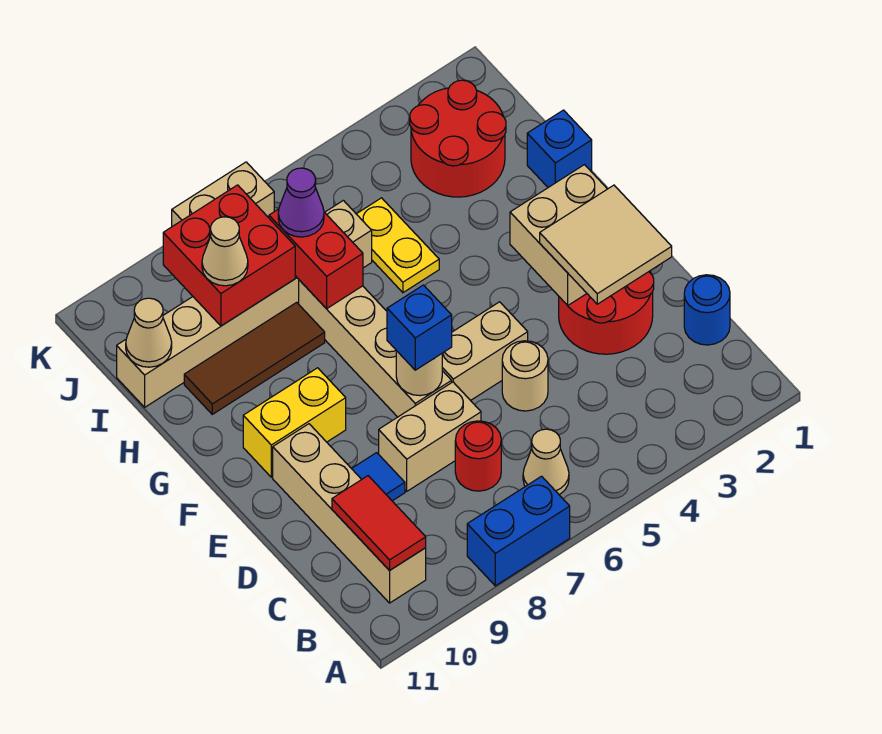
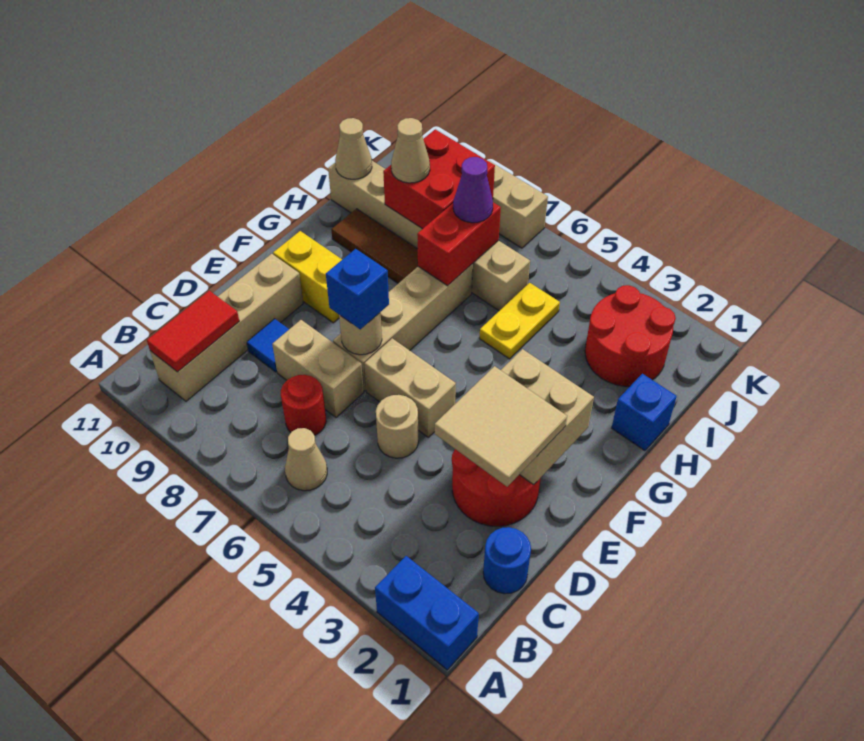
blue brick A7:A8 level 1 -> blue brick A1:A2 level 1

